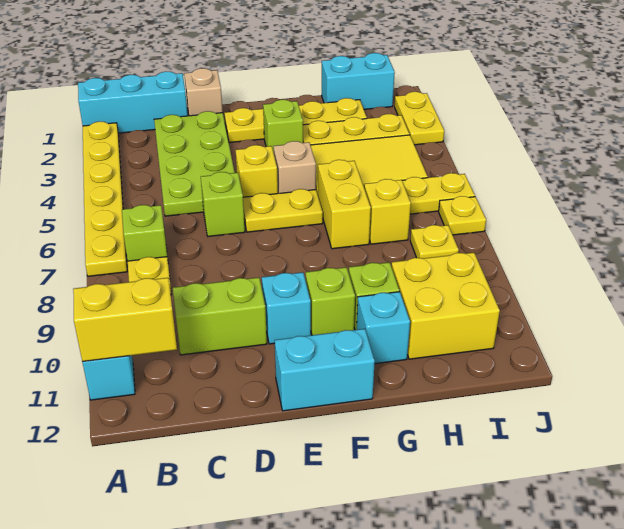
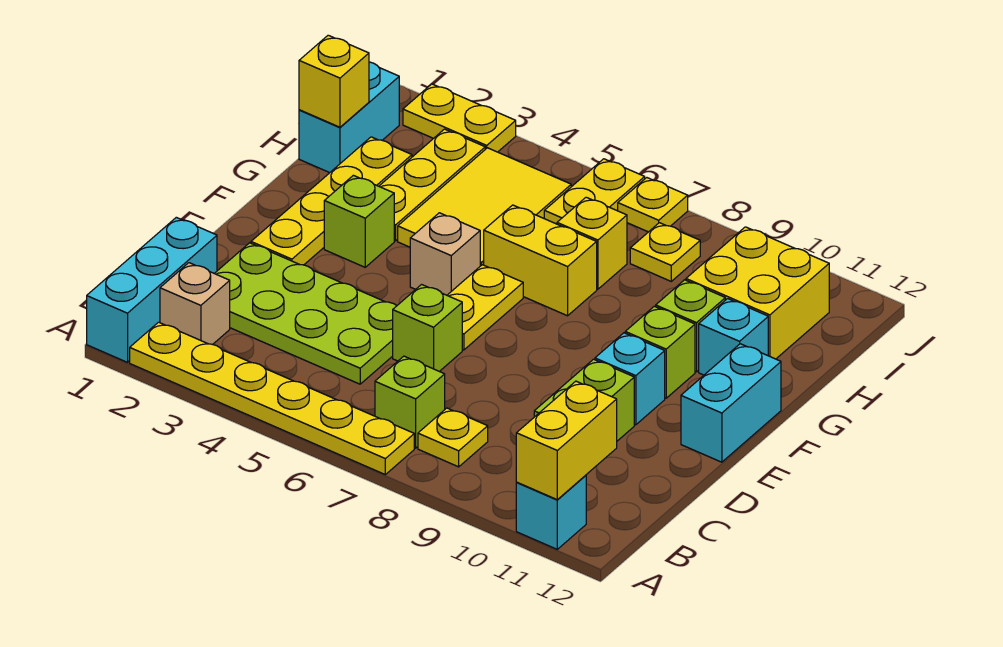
tan brick D1 level 1 -> tan brick B2 level 1
yellow brick E5 level 1 -> yellow brick H1 level 2

